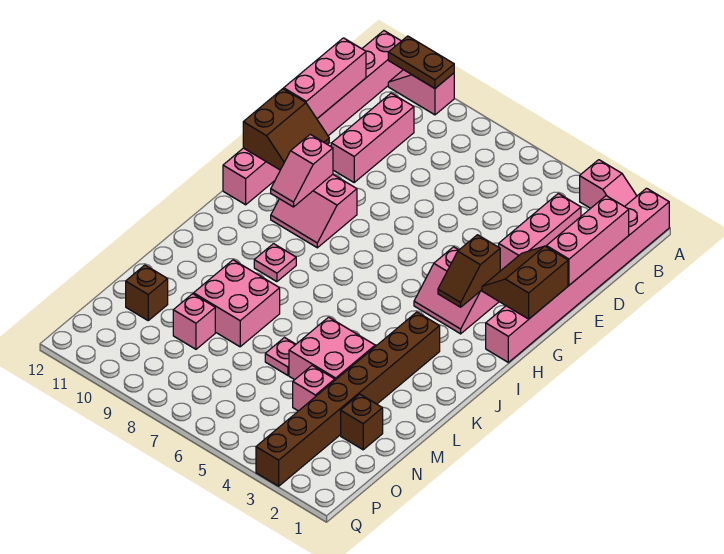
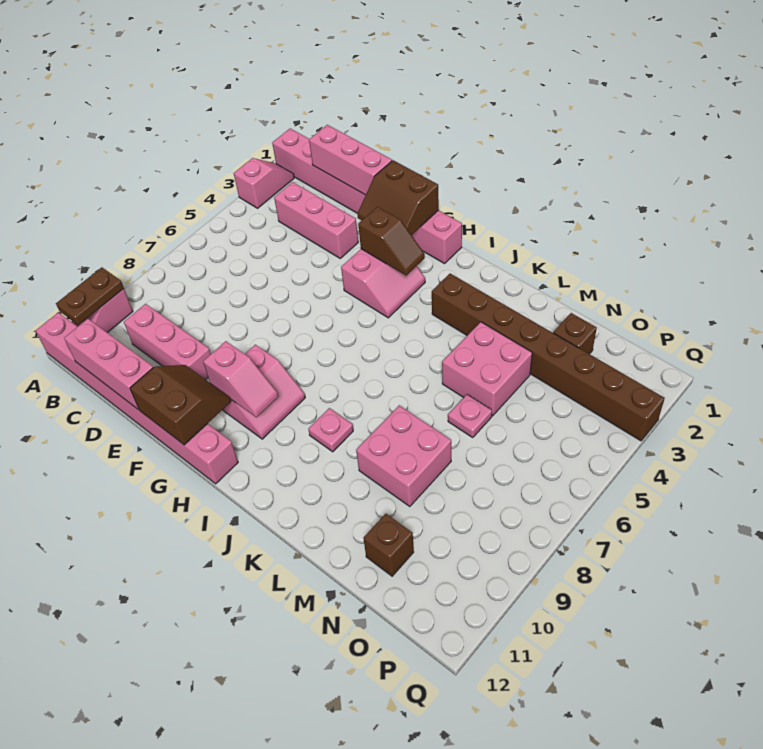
pink brick N4 level 1 -> none
pink brick N9 level 1 -> none

